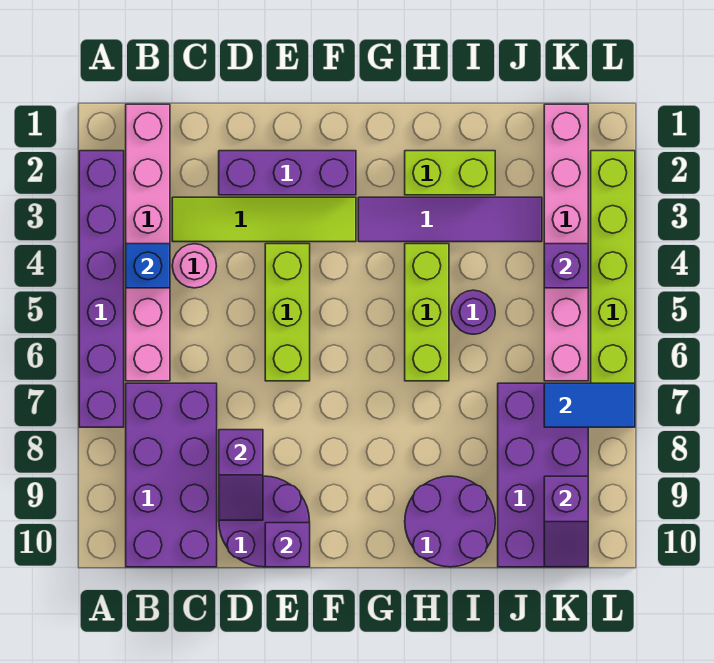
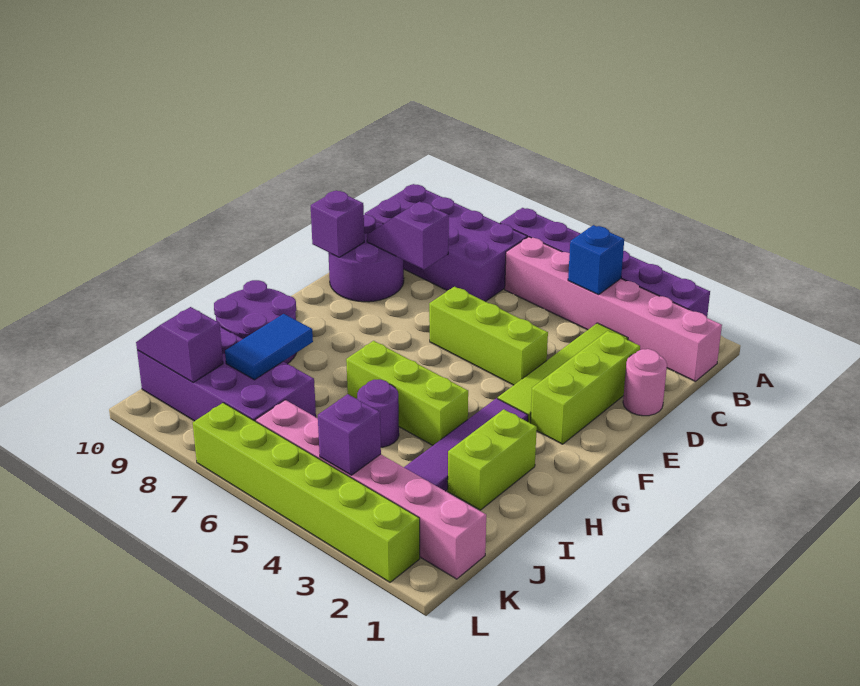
pink round brick C4 level 1 -> pink round brick D1 level 1
purple brick D2:F2 level 1 -> lime brick D2:F2 level 1
blue tile K7:L7 level 2 -> blue tile I8:J8 level 2

